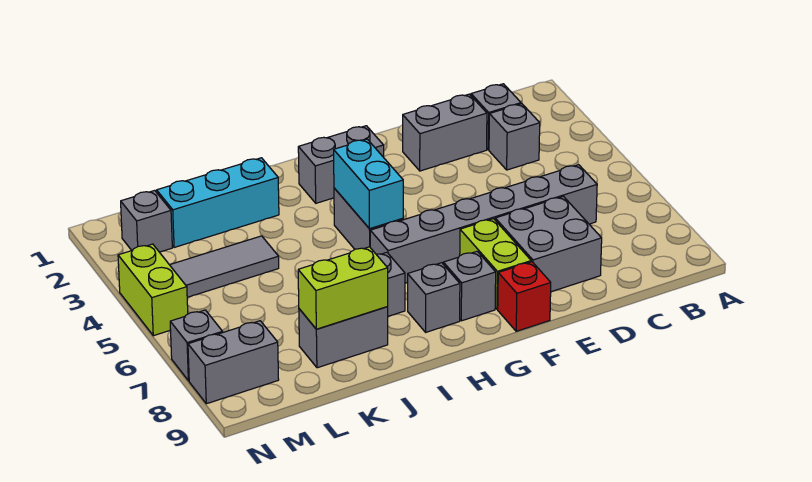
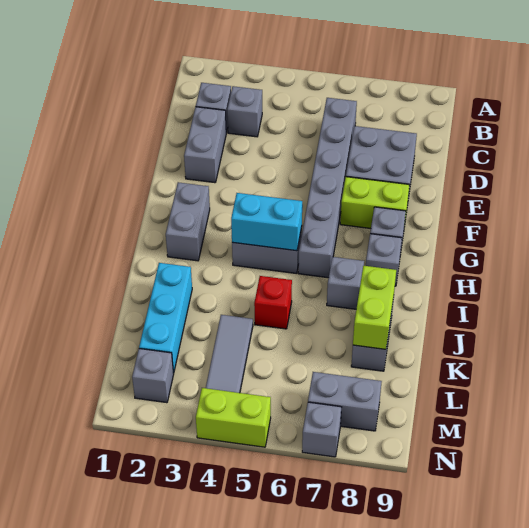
red brick F9 level 1 -> red brick J5 level 1
grey brick M8:N8 level 1 -> grey brick M7:M8 level 1

